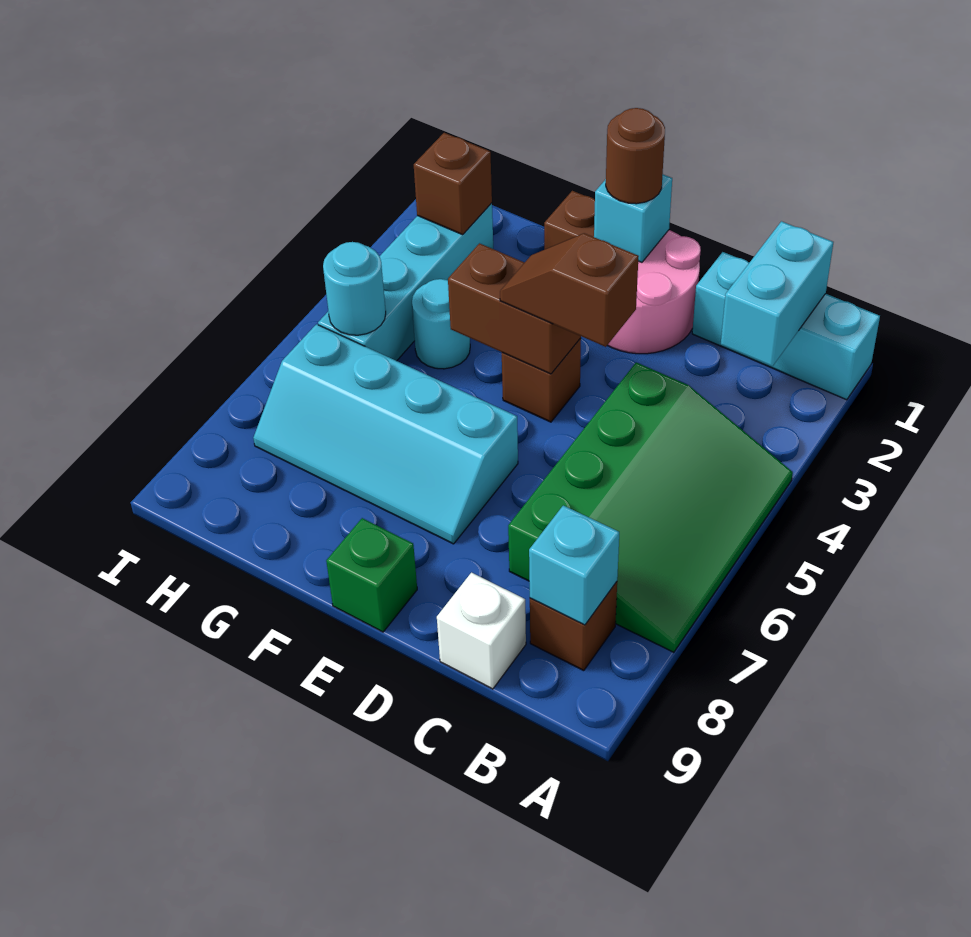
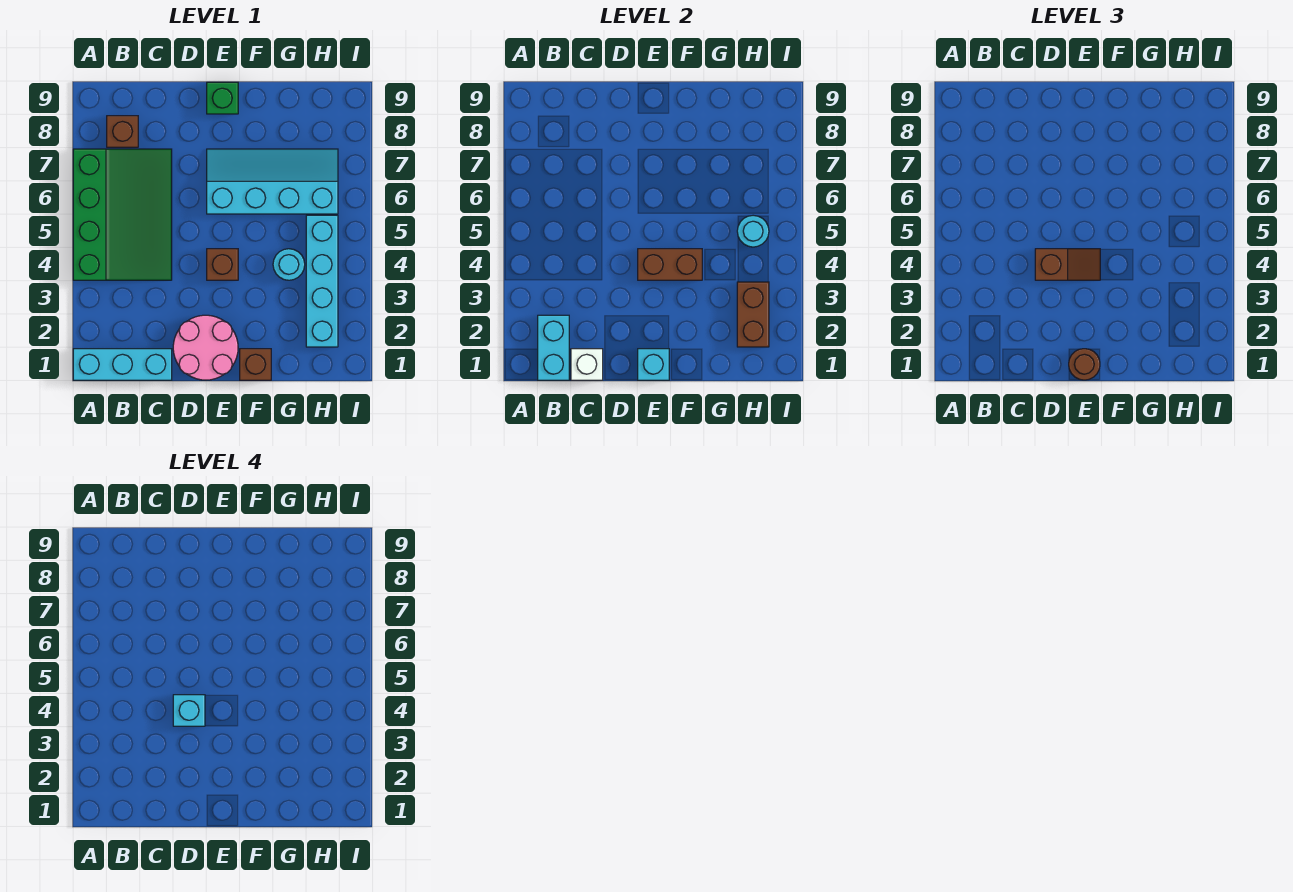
green slope A4:C7 level 1 top C -> green slope A4:C7 level 1 top A
cyan brick B8 level 2 -> cyan brick D4 level 4
white brick C9 level 1 -> white brick C1 level 2
brown brick H2 level 2 -> brown brick H2:H3 level 2

